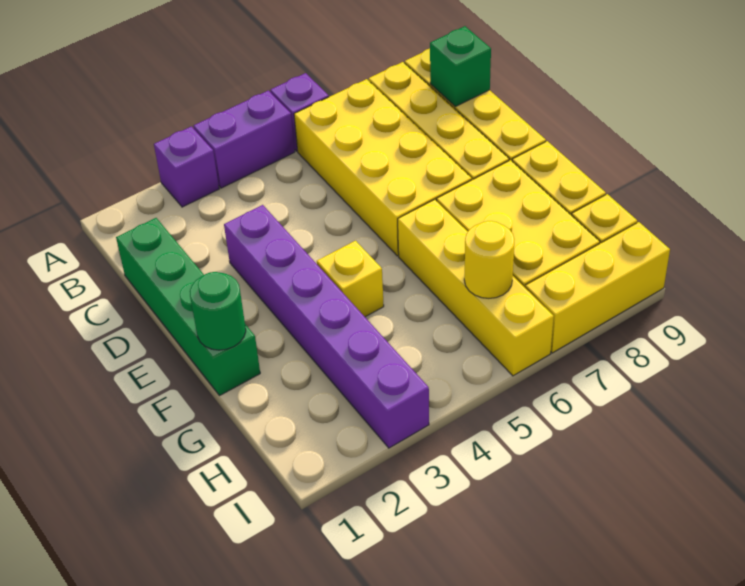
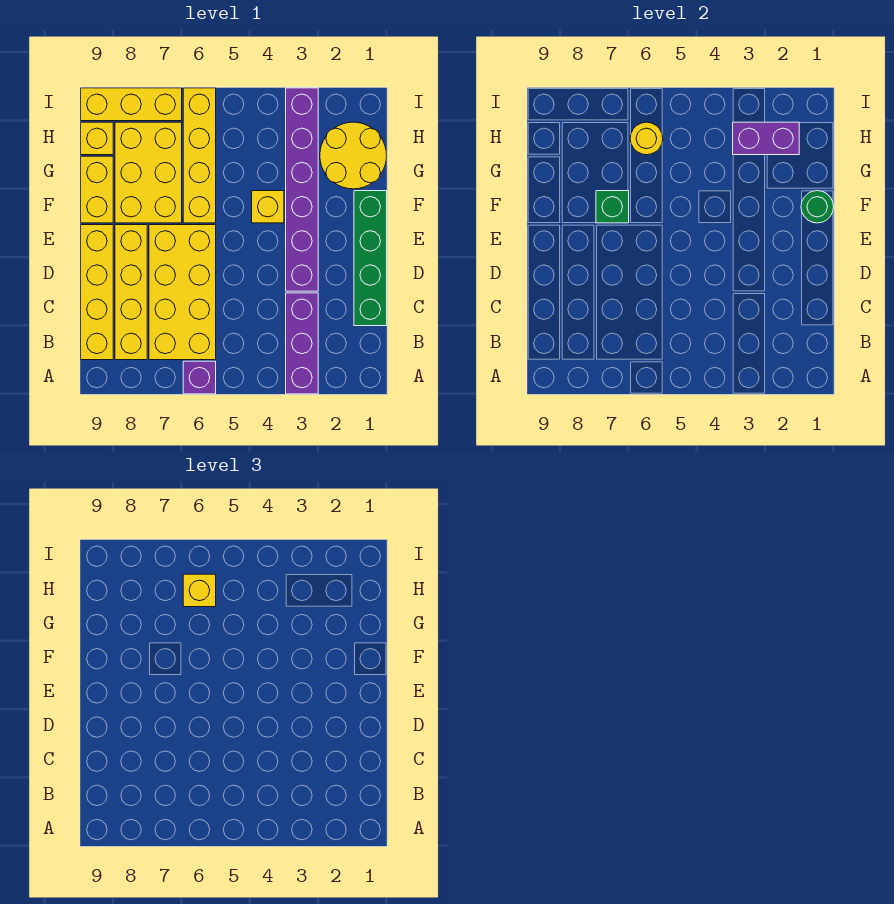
purple brick A3 level 1 -> purple brick A3:C3 level 1
purple brick A4:A5 level 1 -> purple brick H2:H3 level 2
green brick C9 level 2 -> green brick F7 level 2
none -> yellow round brick G1:H2 level 1
none -> yellow brick H6 level 3

